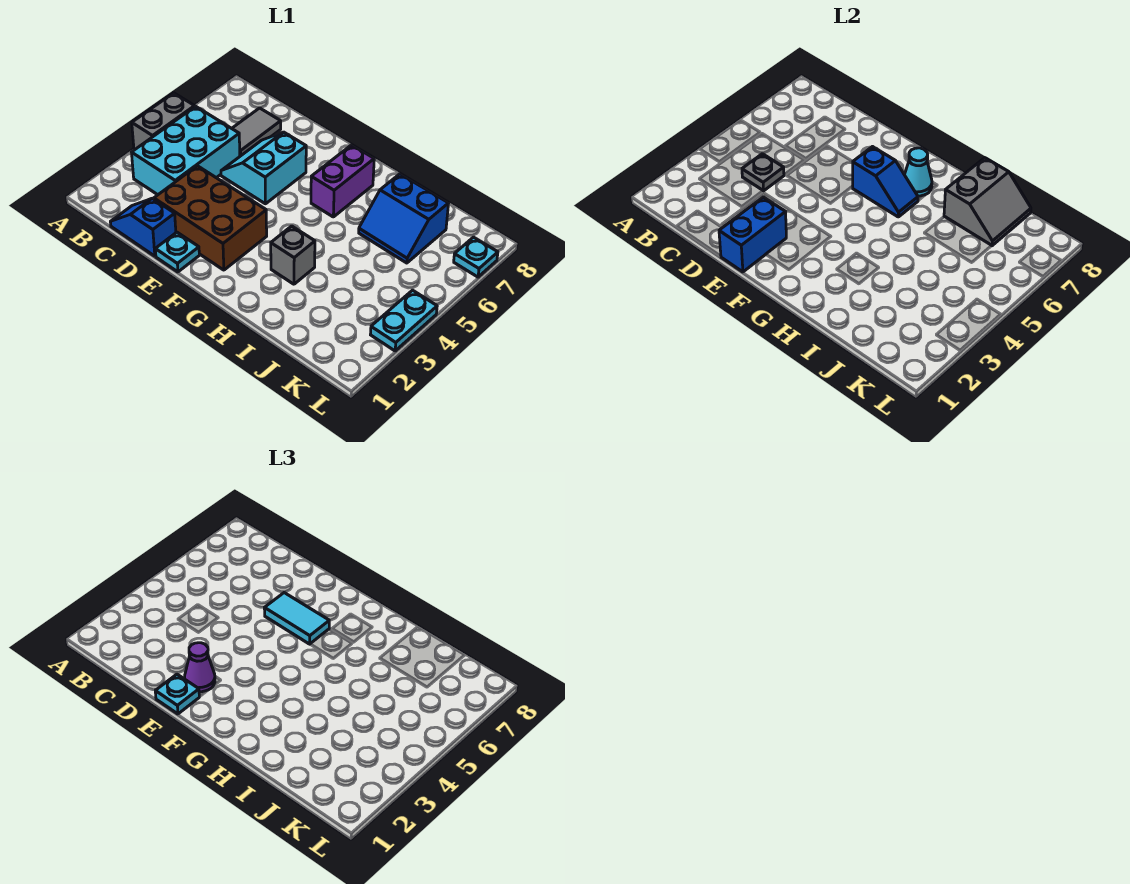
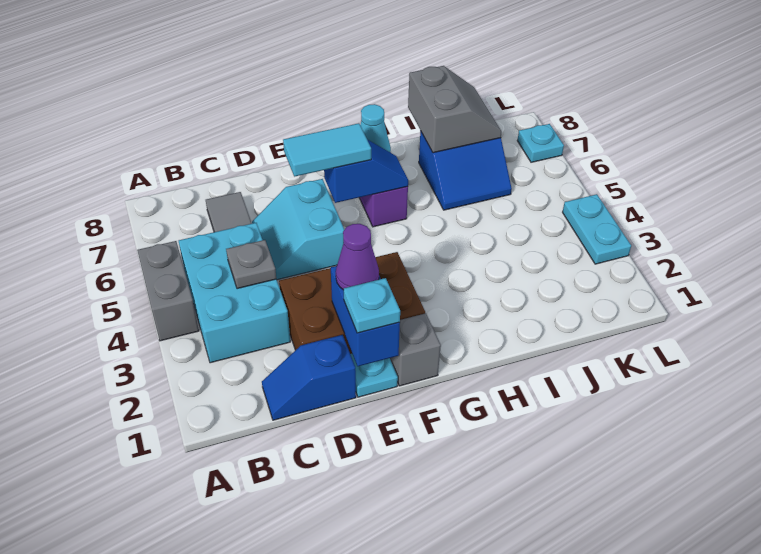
grey brick H3 level 1 -> grey brick F1 level 1

